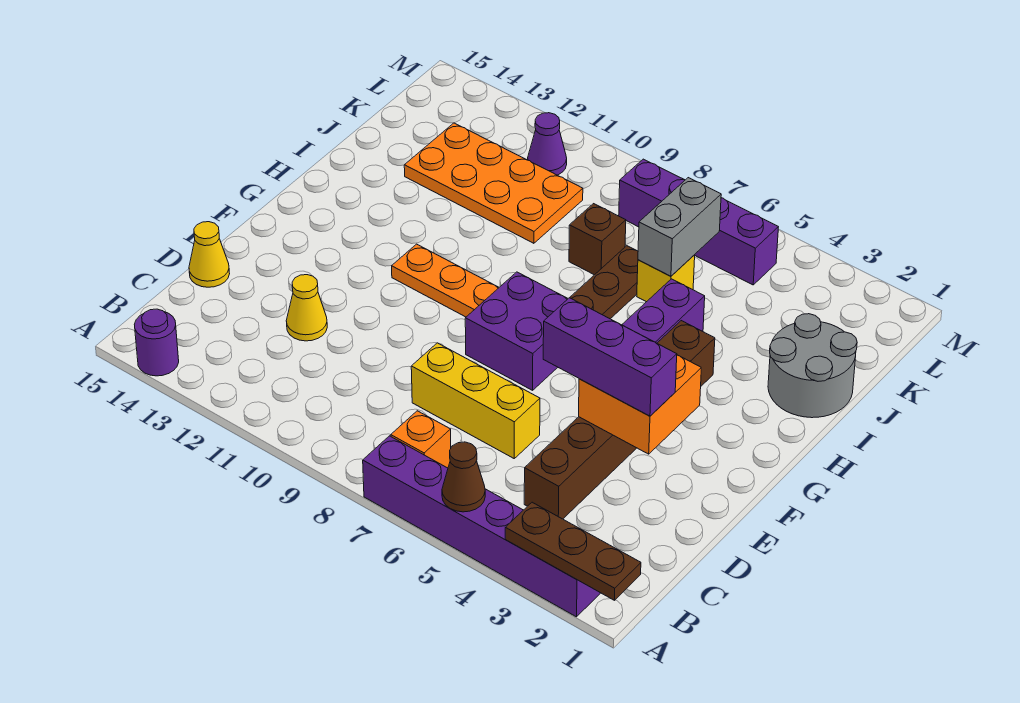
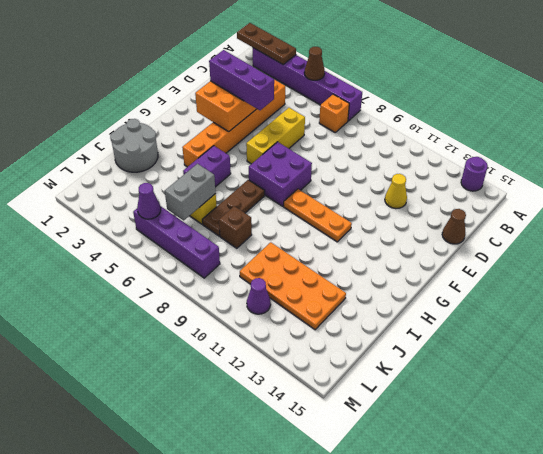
brown brick C4:H4 level 1 -> orange brick C4:H4 level 1
yellow brick D6:D8 level 1 -> yellow brick D6:F6 level 1
yellow cone D15 level 1 -> brown cone D15 level 1
none -> purple cone L5 level 2

